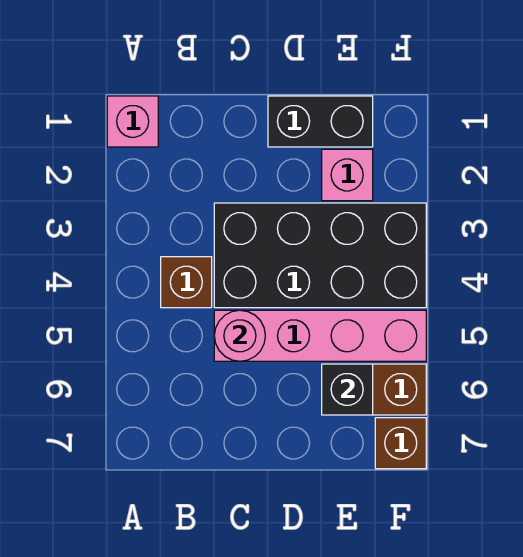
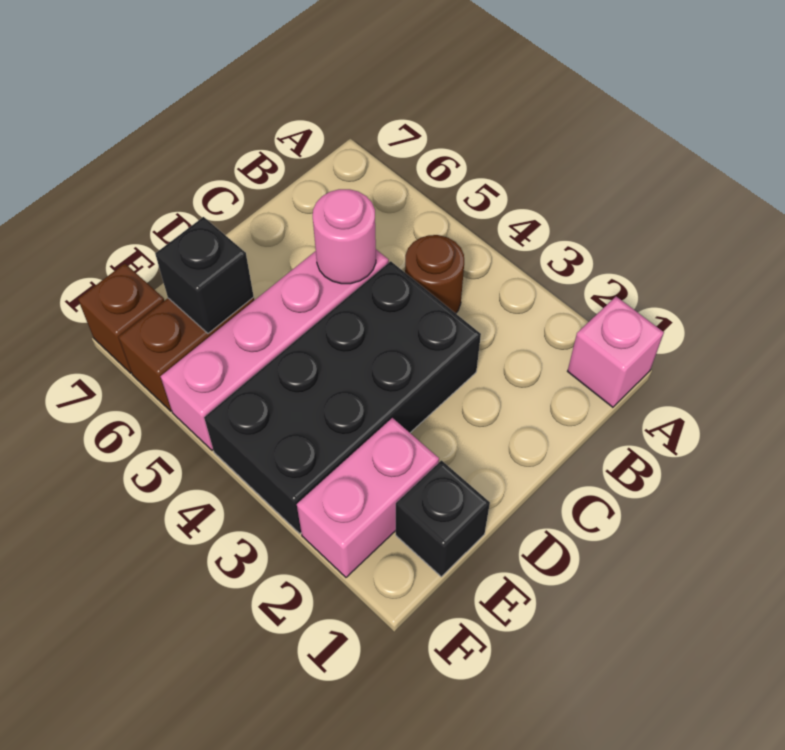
brown brick B4 level 1 -> brown round brick B4 level 1
black brick D1:E1 level 1 -> black brick E1 level 1
pink brick E2 level 1 -> pink brick E2:F2 level 1

